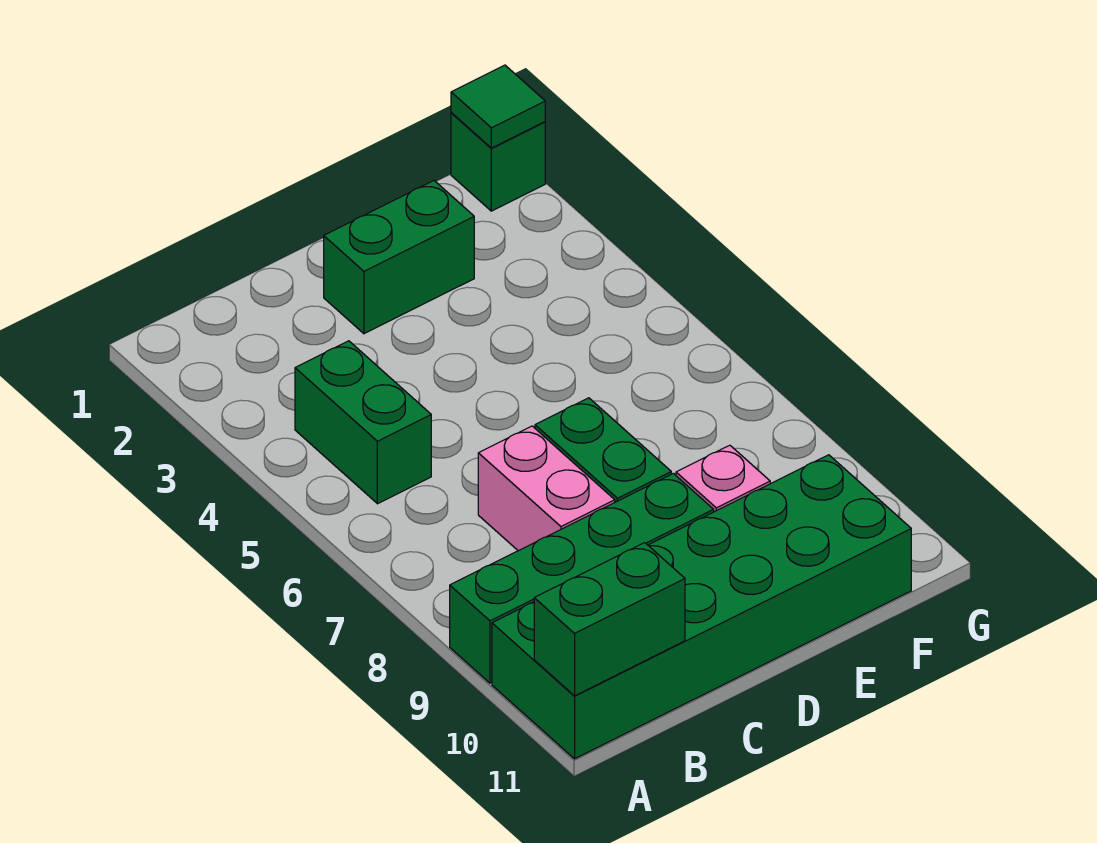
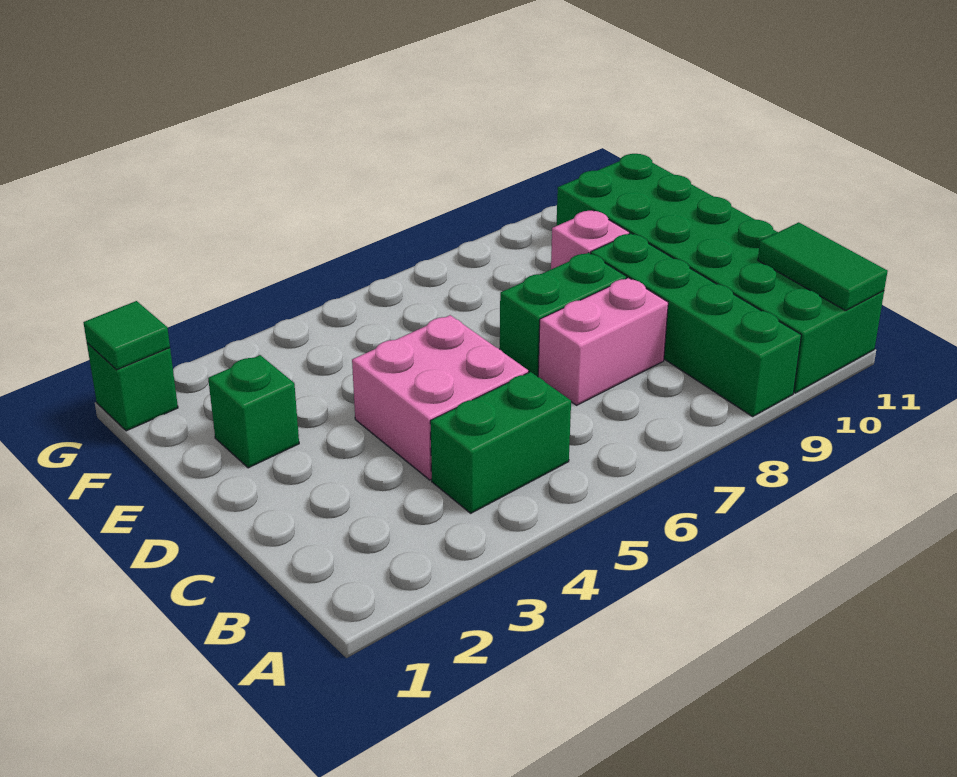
green brick A11:B11 level 2 -> green tile A11:B11 level 2
none -> pink brick C4:D5 level 1
green brick D2:E2 level 1 -> green brick E2 level 1

